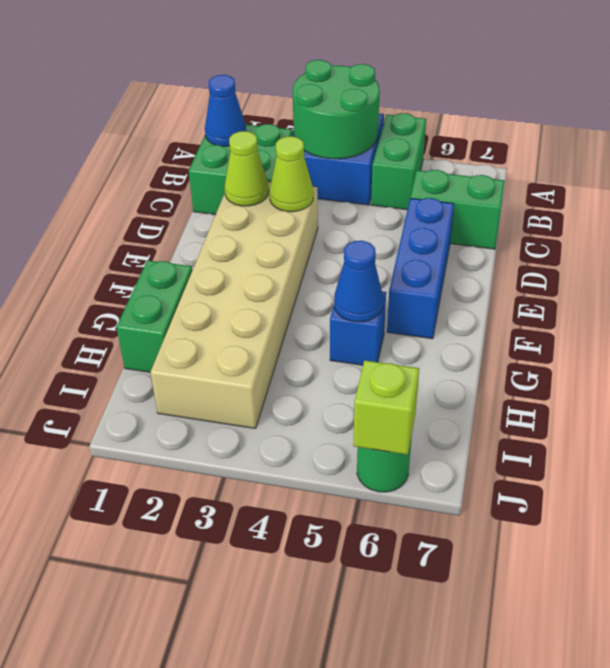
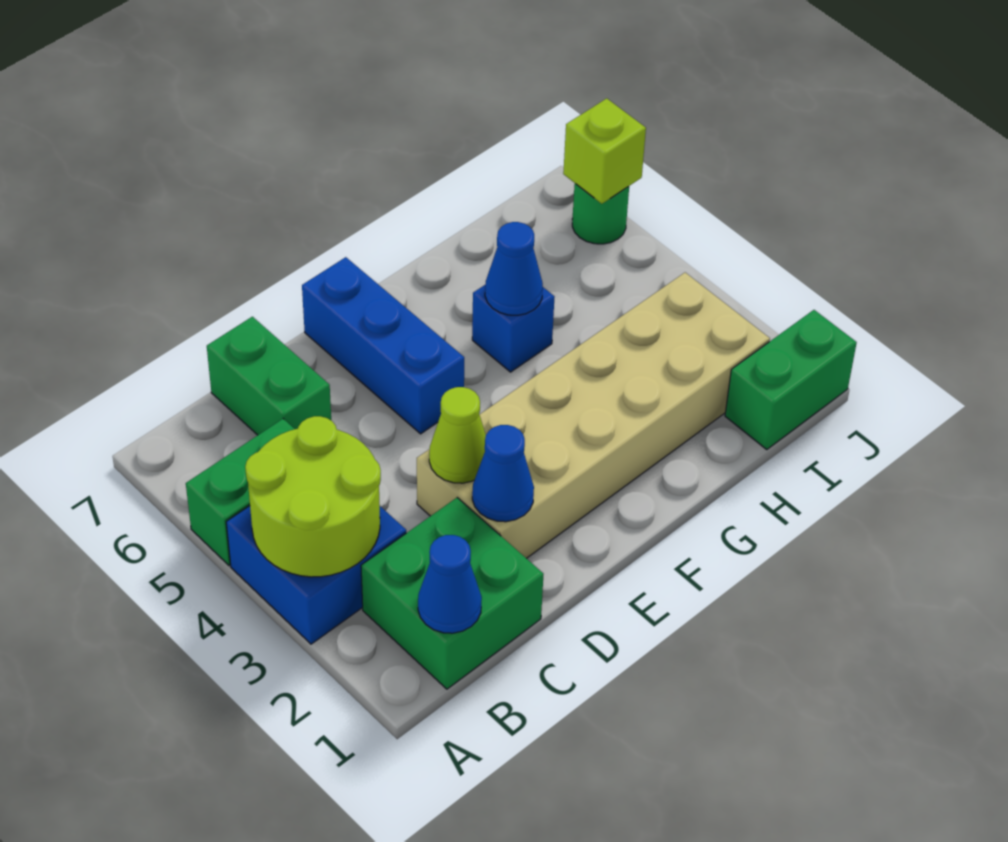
green round brick A3:B4 level 2 -> lime round brick A3:B4 level 2
lime cone D2 level 2 -> blue cone D2 level 2
blue brick D6:F6 level 1 -> blue brick E5:E7 level 1
green brick G1:H1 level 1 -> green brick I1:J1 level 1

